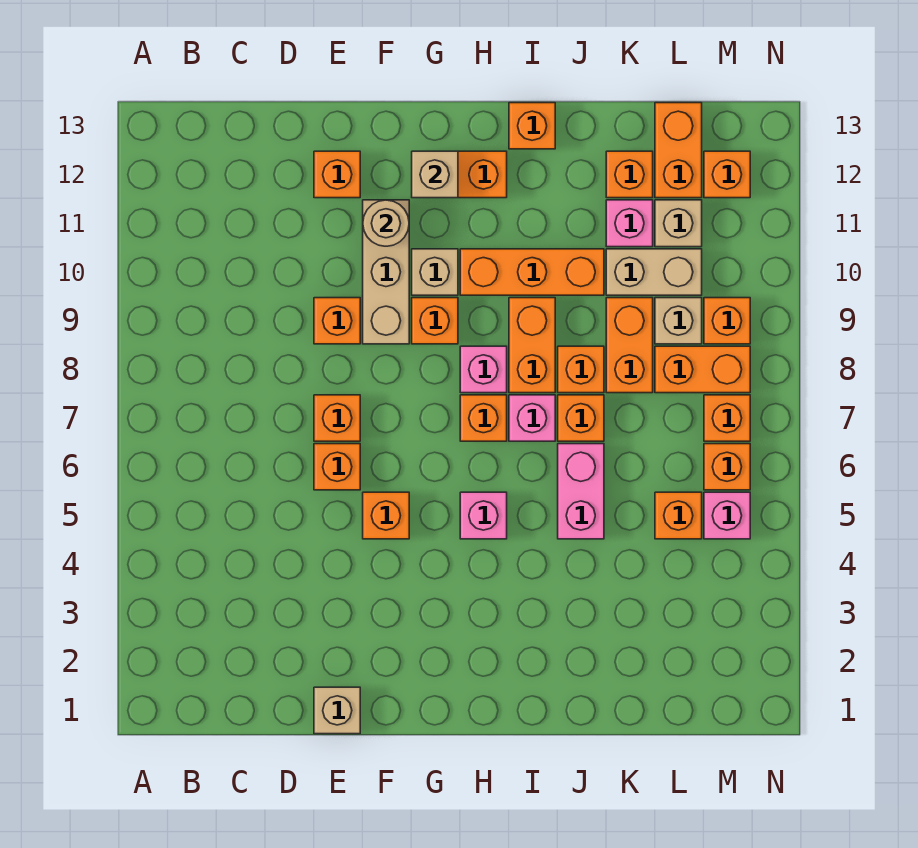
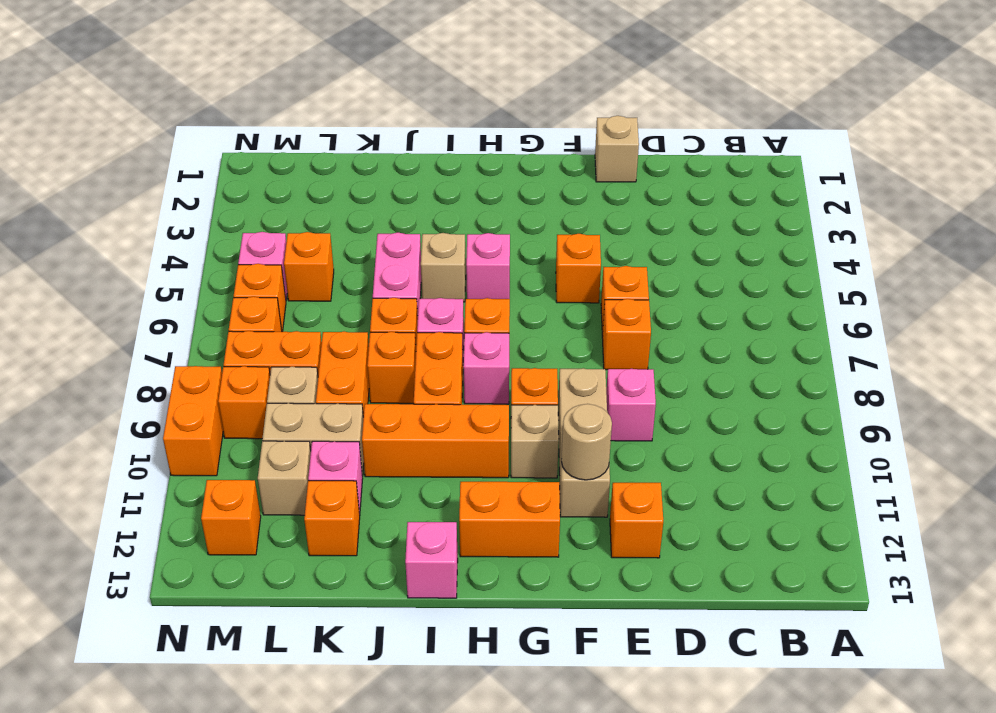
orange brick E9 level 1 -> pink brick E9 level 1
tan brick G12 level 2 -> tan brick I5 level 1
orange brick I13 level 1 -> pink brick I13 level 1
orange brick L12:L13 level 1 -> orange brick N9:N10 level 1

